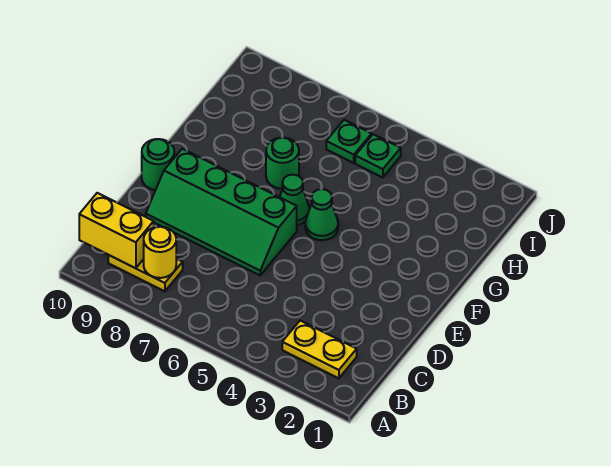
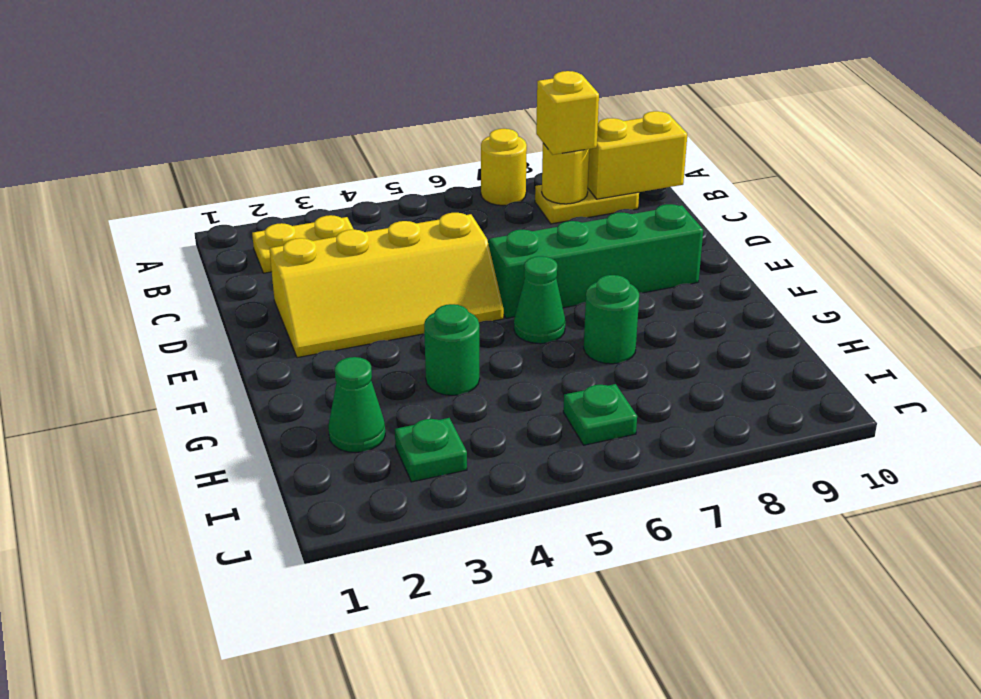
none -> yellow round brick A7 level 1
none -> yellow brick B8 level 3
none -> yellow slope D2:E5 level 1 top D
green round brick E10 level 1 -> green round brick G4 level 1
green cone F5 level 1 -> green cone H2 level 1
green plate I5 level 1 -> green plate I3 level 1

